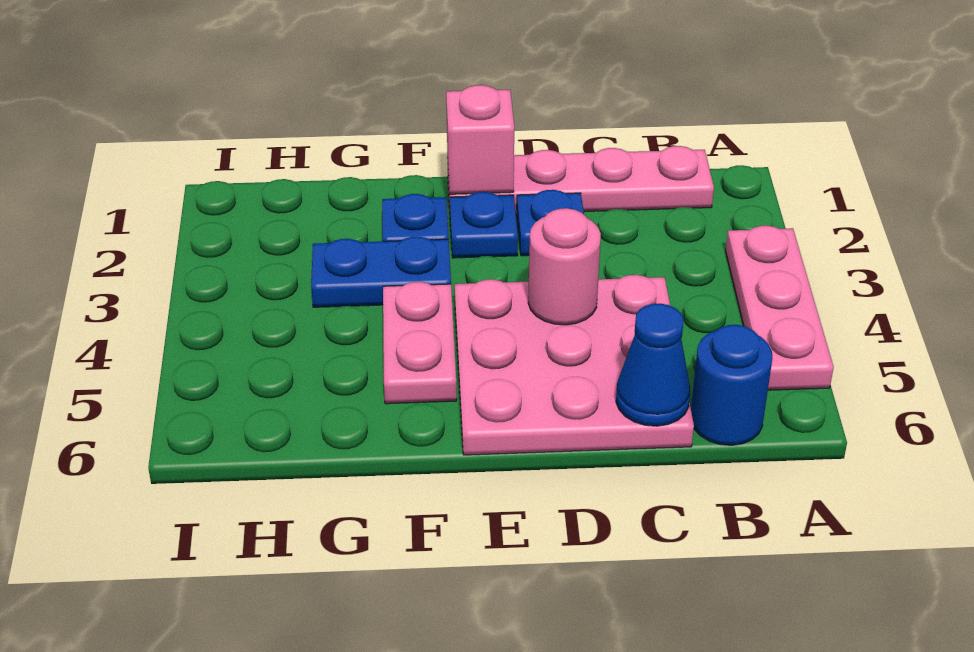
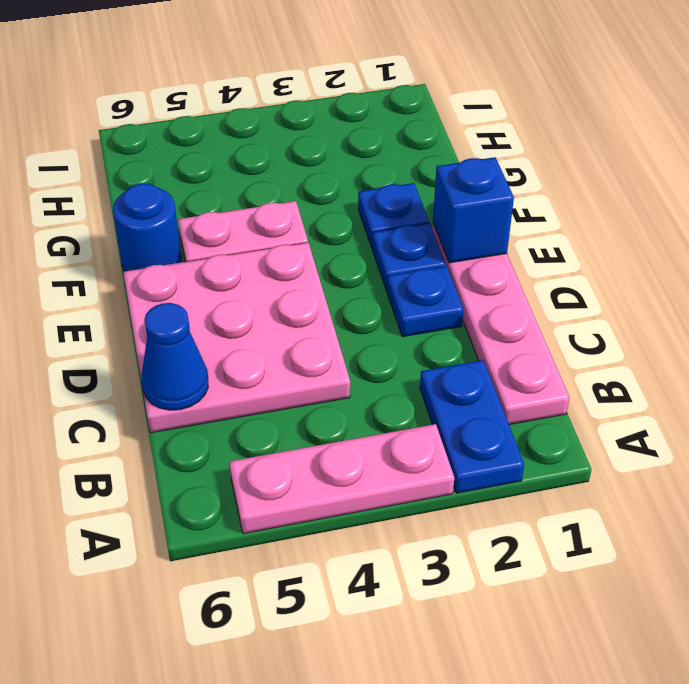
blue round brick B6 level 1 -> blue round brick F6 level 1
pink round brick D4 level 2 -> none
pink brick E1 level 2 -> blue brick E1 level 2
blue plate F3:G3 level 1 -> blue plate A2:B2 level 1

